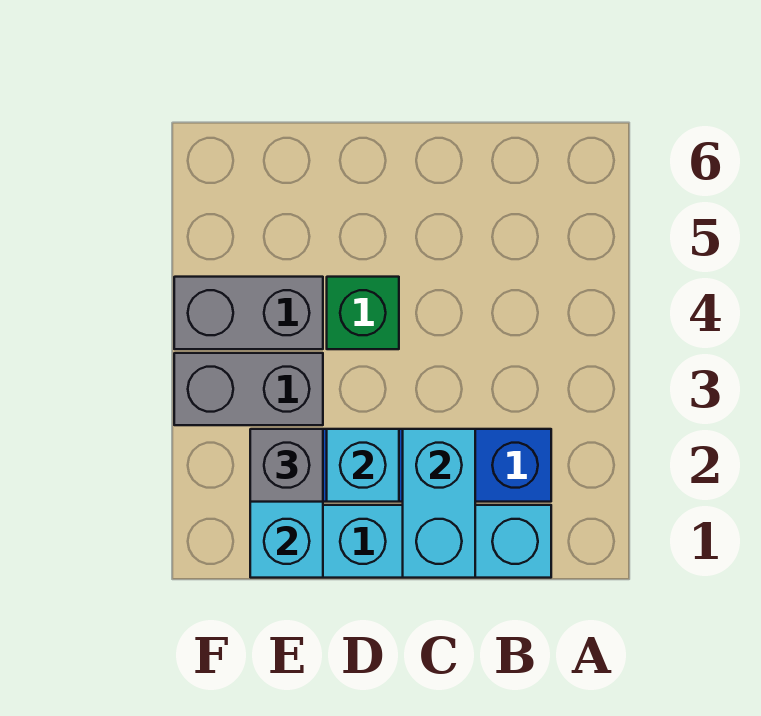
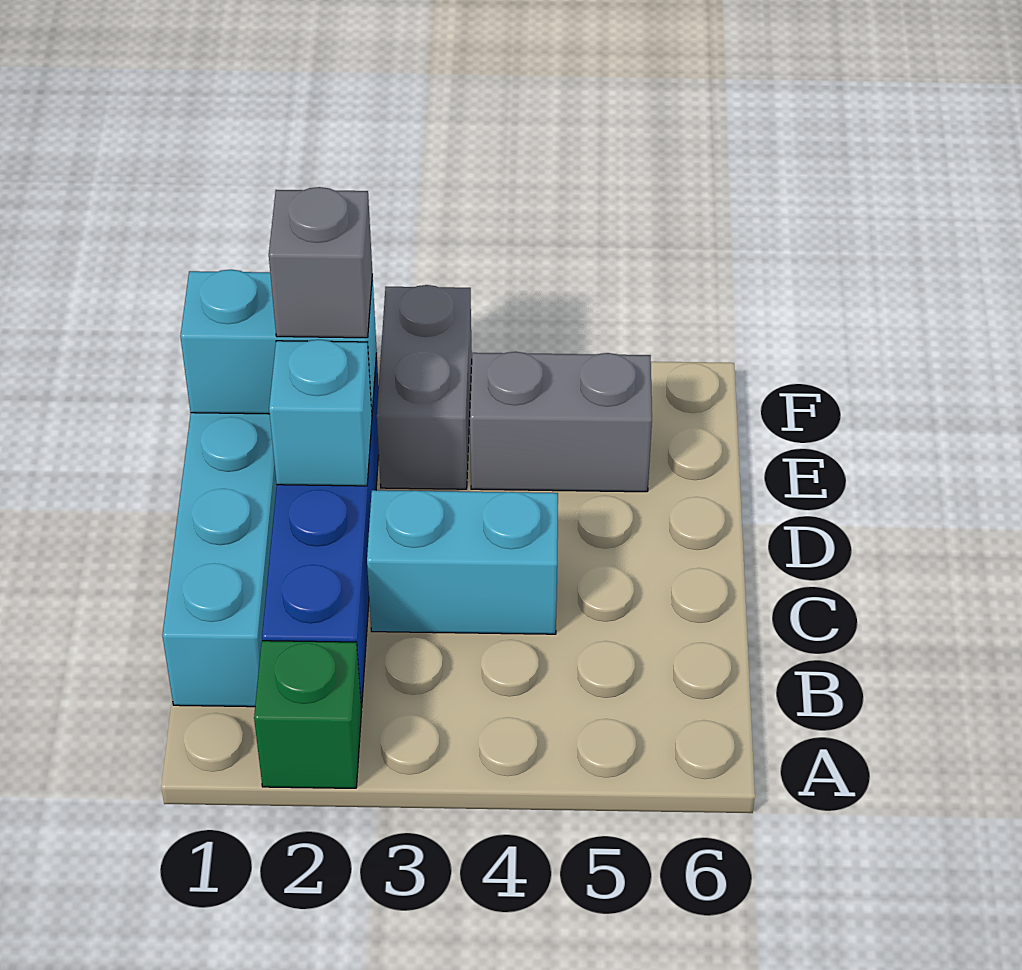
cyan brick C1:C2 level 2 -> cyan brick C3:C4 level 1
green brick D4 level 1 -> green brick A2 level 1
grey brick E4:F4 level 1 -> grey brick E4:E5 level 1

